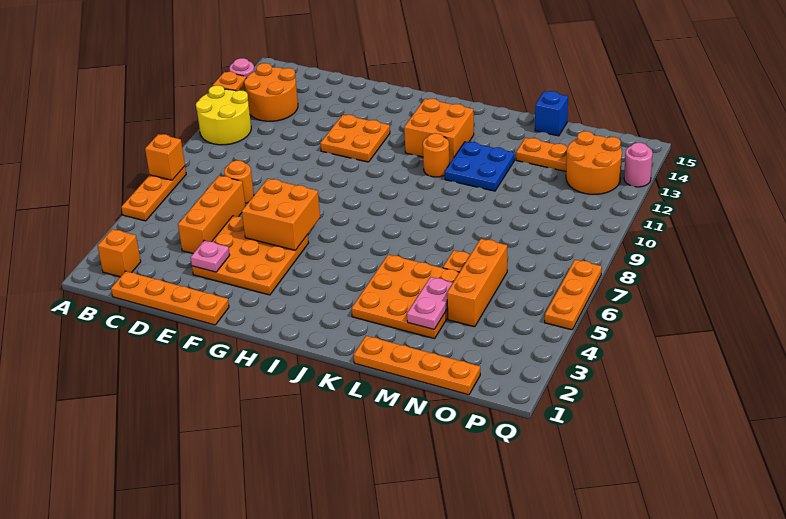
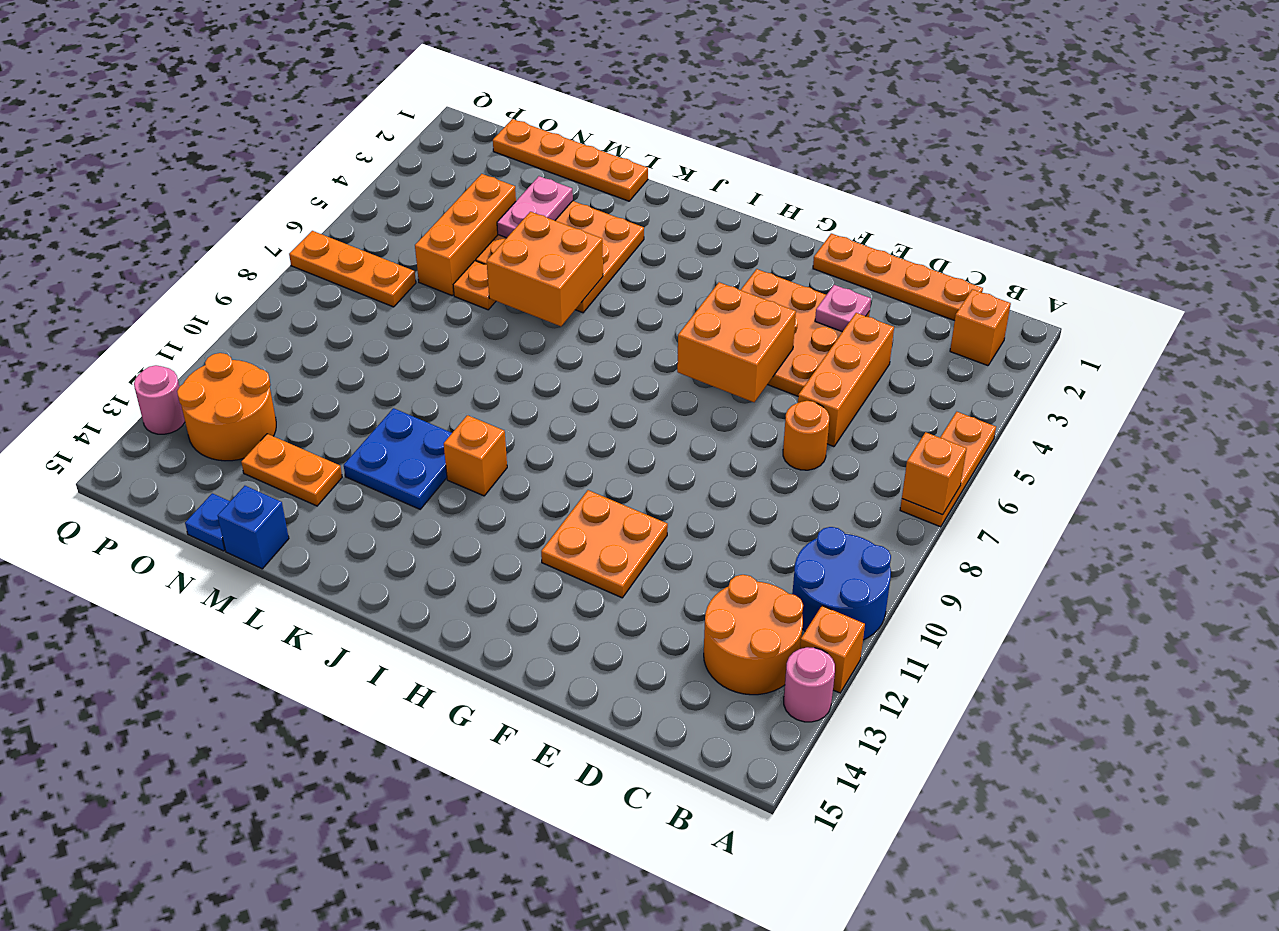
yellow round brick A10:B11 level 1 -> blue round brick A10:B11 level 1
orange brick I12:J13 level 1 -> orange brick K5:L6 level 2
orange round brick J11 level 1 -> orange brick J11 level 1
none -> blue plate N15 level 1
orange plate Q5:Q7 level 1 -> orange plate O7:Q7 level 1

